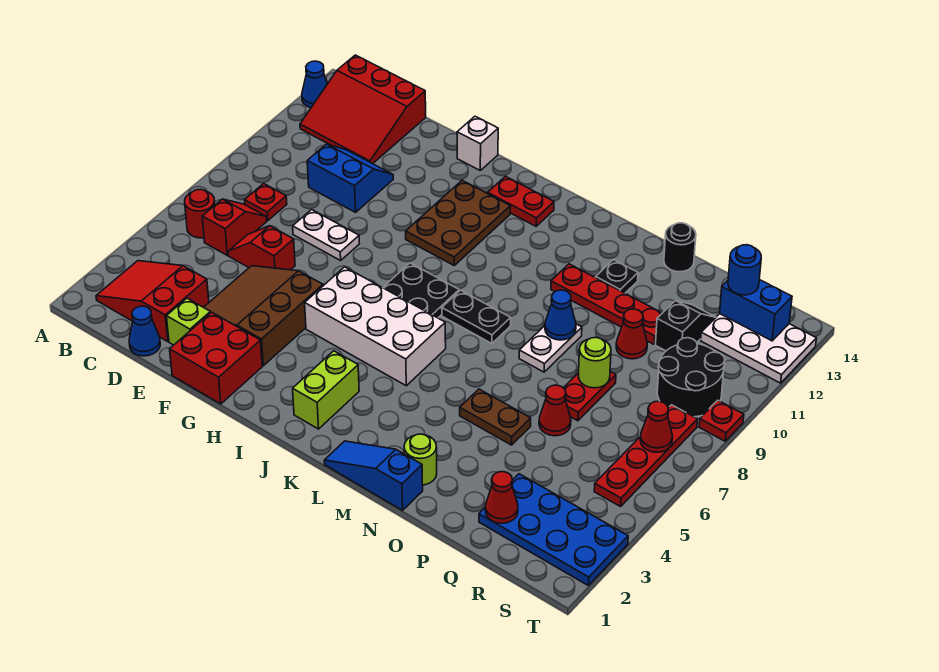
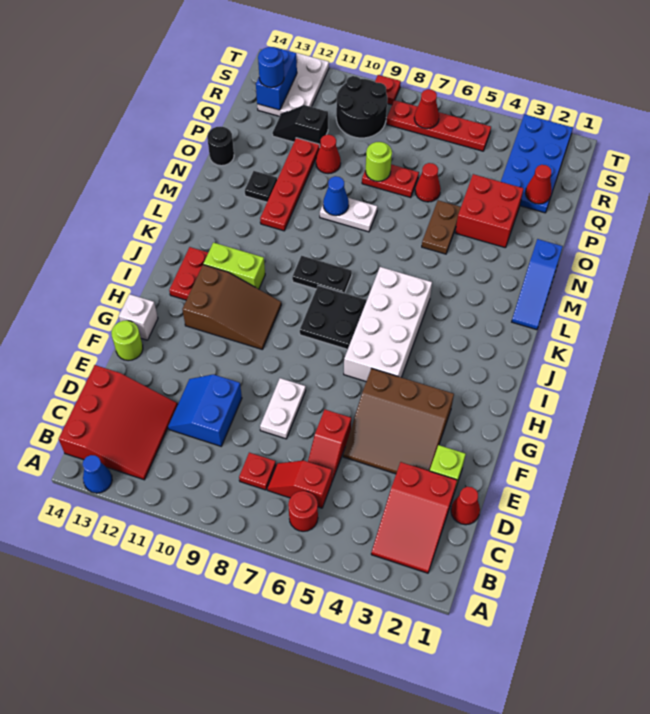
blue cone D1 level 1 -> red cone D1 level 1
red brick F1:G2 level 1 -> red brick O3:P4 level 1
brown plate H10:I12 level 1 -> brown slope H10:I12 level 1 top 12
lime brick J2:J3 level 1 -> lime brick J11:J12 level 1
black plate K8:L8 level 1 -> black plate K8:K9 level 1
lime round brick N2 level 1 -> lime round brick F14 level 1

